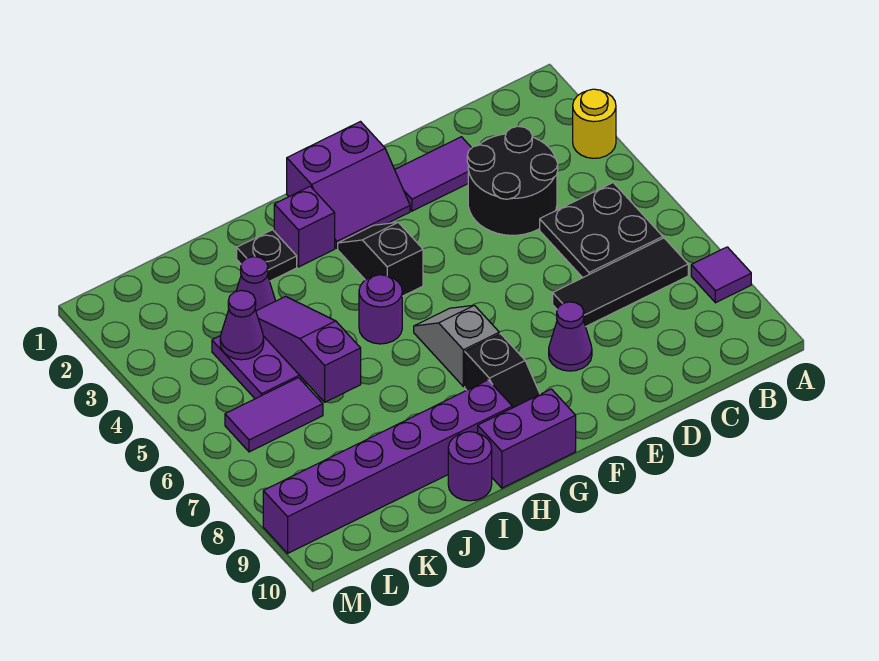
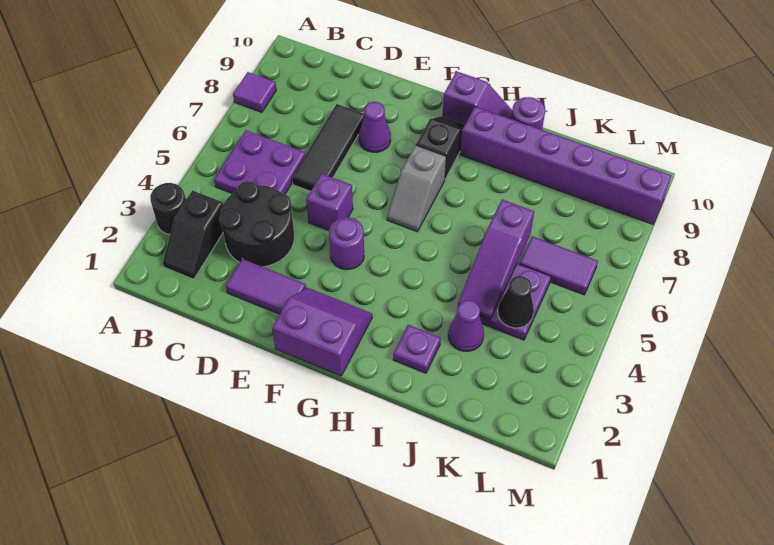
yellow round brick A3 level 1 -> black round brick A3 level 1
black plate B5:C6 level 1 -> purple plate B5:C6 level 1
black tile B7:D7 level 1 -> black tile D6:D8 level 1
black slope G3:G4 level 1 top 4 -> black slope B2:B3 level 1 top 3
purple brick G10:H10 level 1 -> purple slope G10:H10 level 1 top G
purple brick H2 level 1 -> purple brick E5 level 1
purple round brick H5 level 1 -> purple round brick F4 level 1
black plate I2 level 1 -> purple plate I2 level 1
purple cone K4 level 2 -> black cone K4 level 2

